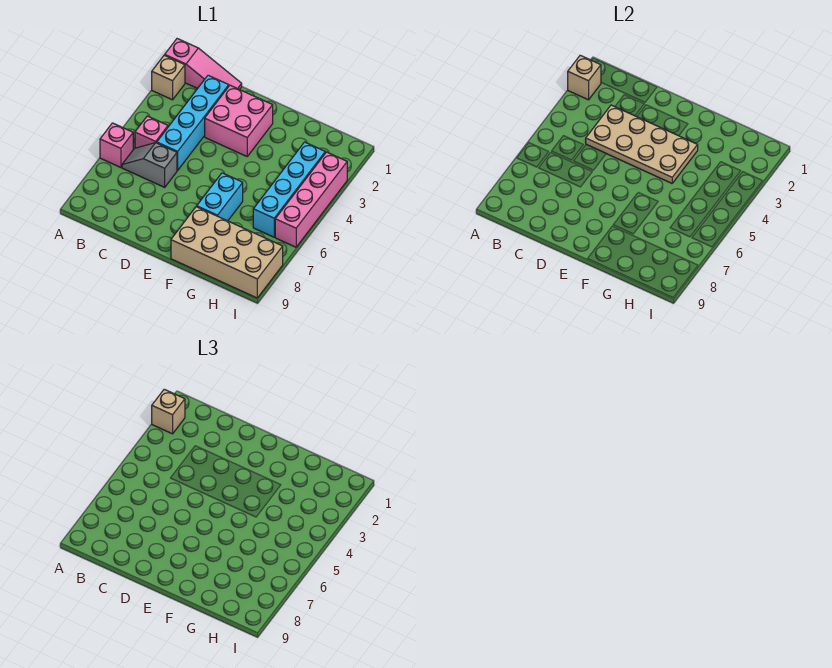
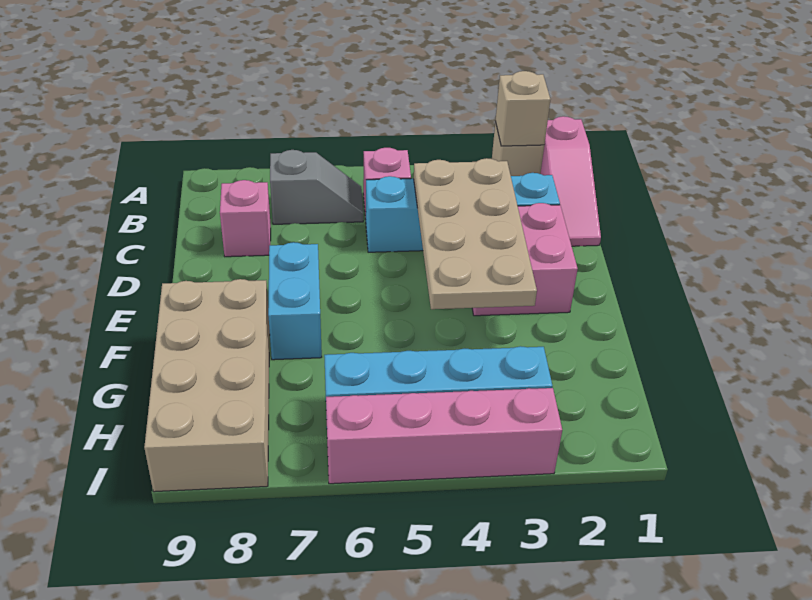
tan brick A2 level 3 -> none
pink brick A6 level 1 -> pink brick C8 level 1
grey slope B6:C6 level 1 top C -> grey slope B6:B7 level 1 top 7
cyan brick F6:F7 level 1 -> cyan brick E7:F7 level 1

